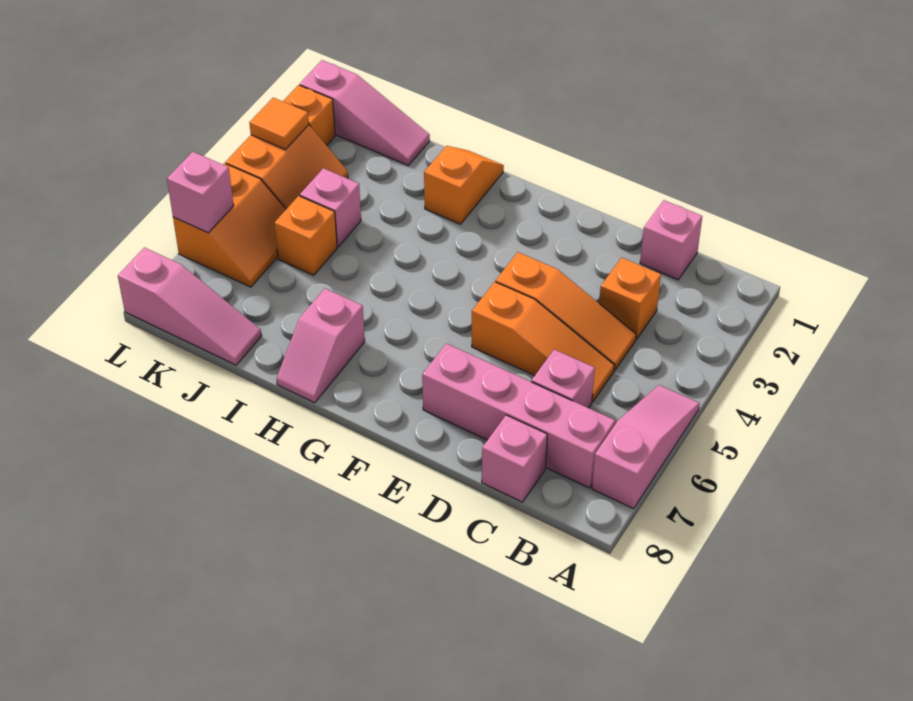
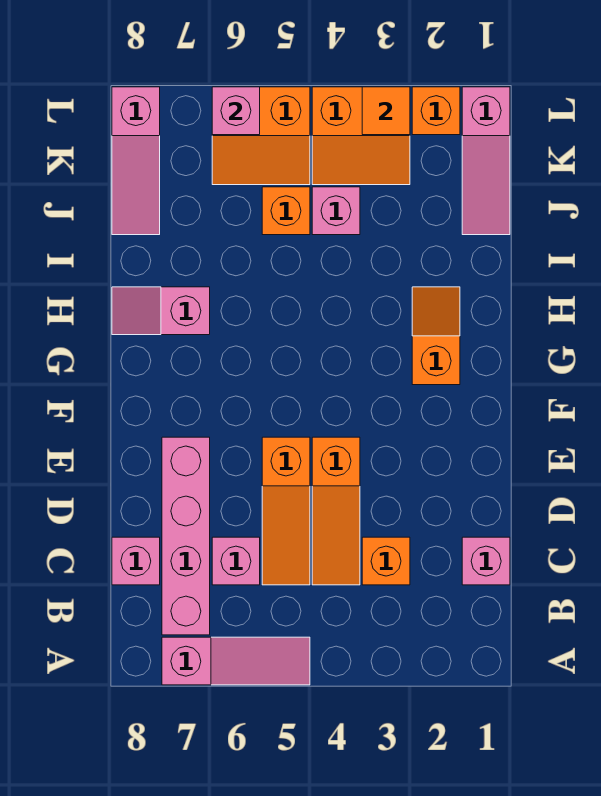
orange slope H1:H2 level 1 top 2 -> orange slope G2:H2 level 1 top G

